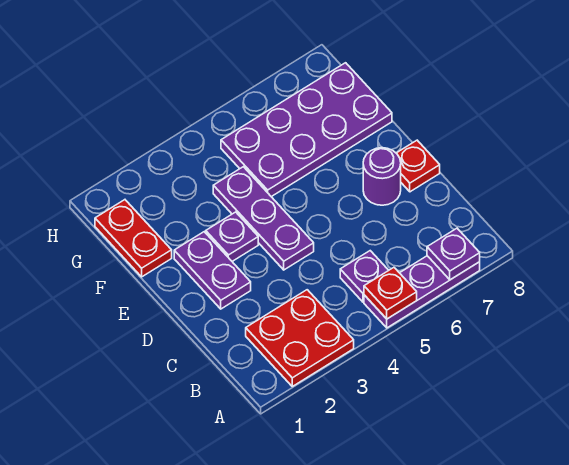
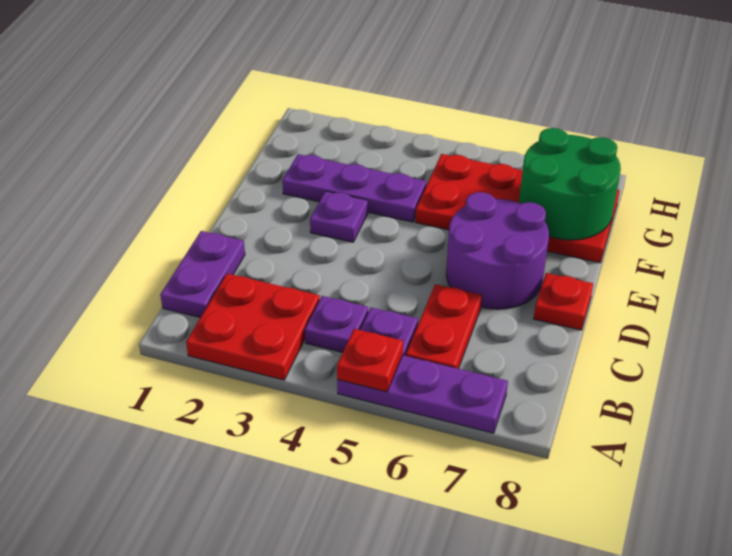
purple plate A7 level 2 -> purple plate B4 level 1
purple plate D2:E2 level 1 -> purple plate B1:C1 level 1
purple plate D4:F4 level 1 -> purple plate F2:F4 level 1
purple round brick D7 level 1 -> purple round brick D6:E7 level 1
red plate F1:G1 level 1 -> red plate B6:C6 level 1
purple plate F5:G8 level 1 -> red plate F5:G8 level 1
none -> green round brick F7:G8 level 2

